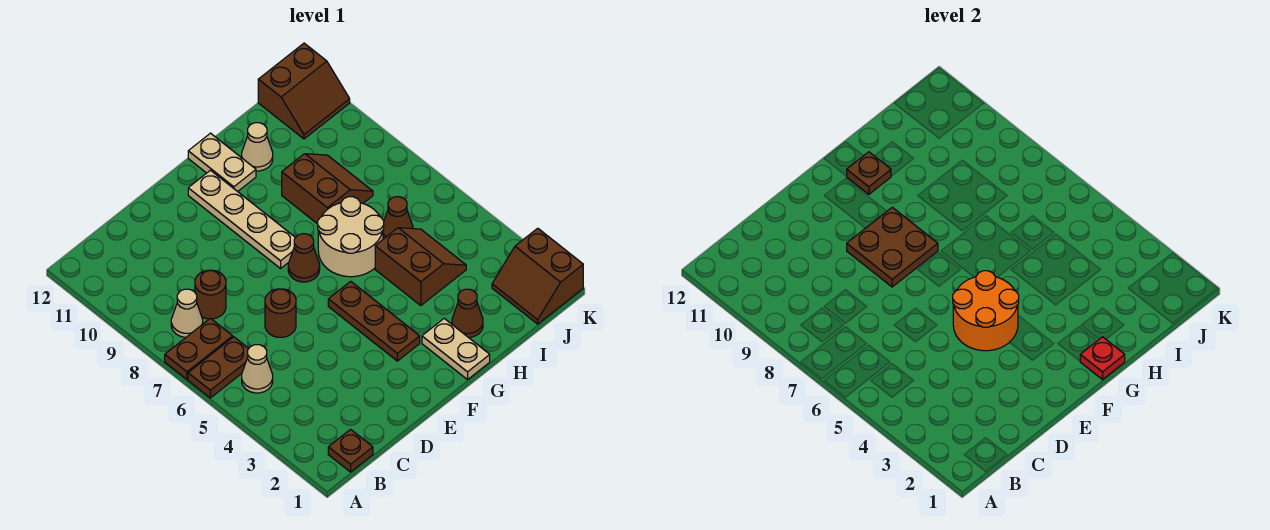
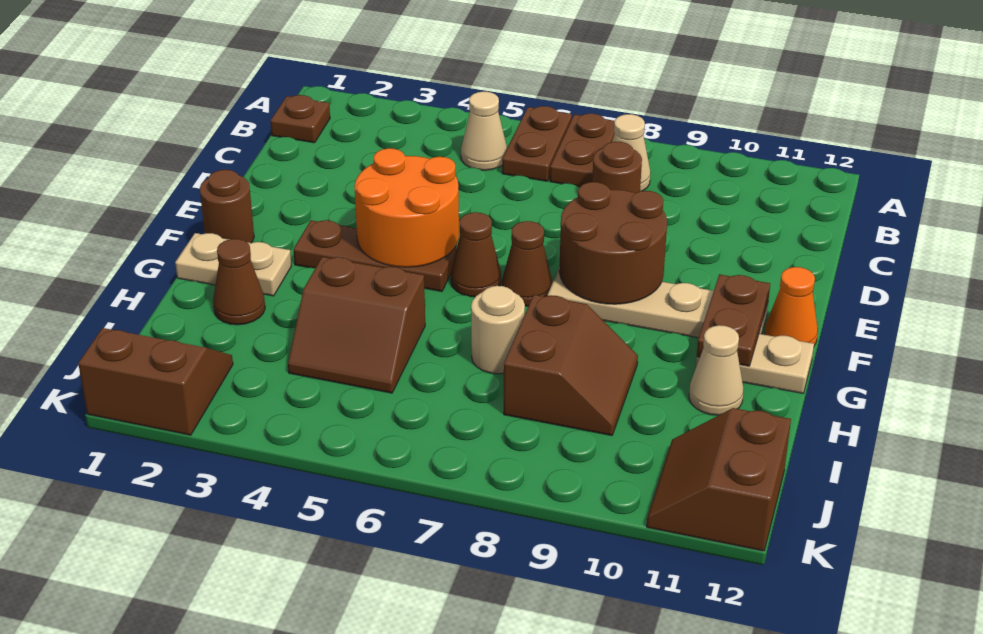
brown round brick D6 level 1 -> brown round brick F1 level 1
brown plate E8:F9 level 2 -> brown round brick E8:F9 level 2
none -> orange cone F12 level 1
red plate G1 level 2 -> none
tan round brick G6:H7 level 1 -> tan round brick H7 level 1
brown plate G11 level 2 -> brown plate F11:G11 level 2
brown slope H8:I9 level 1 top H -> brown slope H8:I9 level 1 top 8
brown cone I6 level 1 -> brown cone F6 level 1

